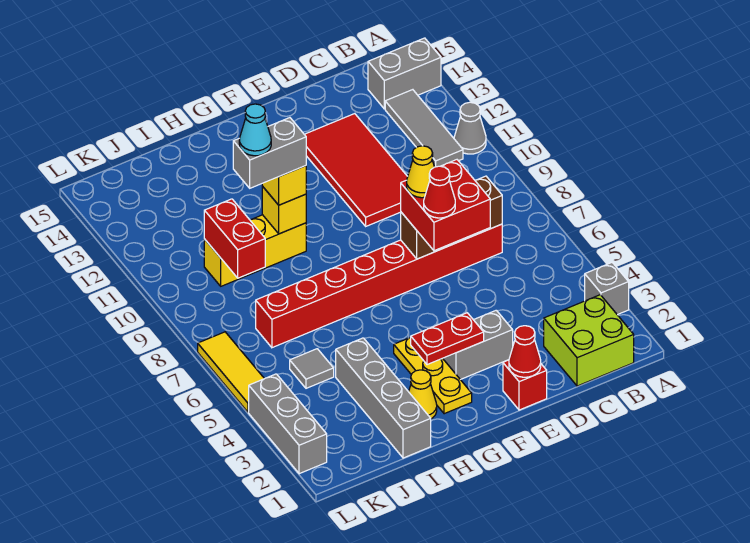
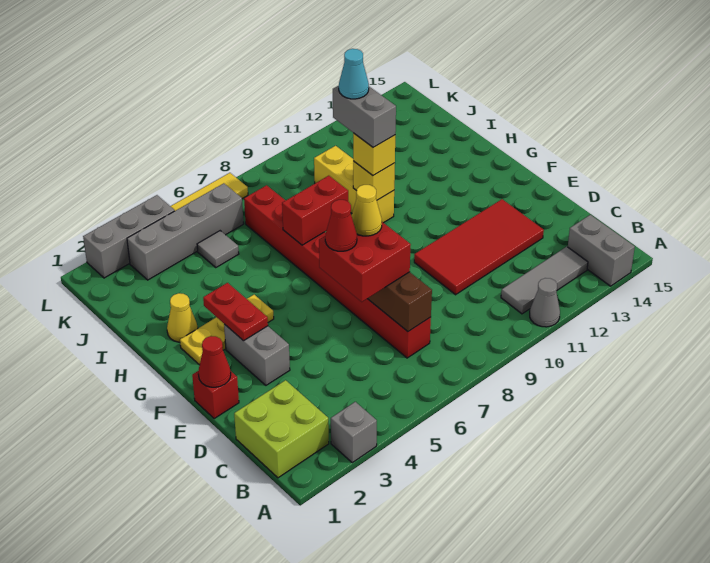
grey brick I1:I4 level 1 -> grey brick K3:K6 level 1
red brick J9:J10 level 2 -> red brick H7:H8 level 2

